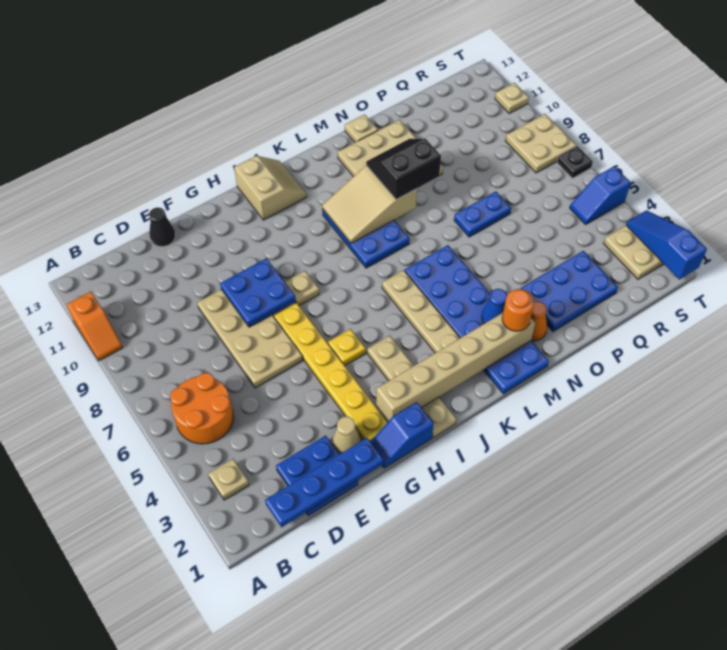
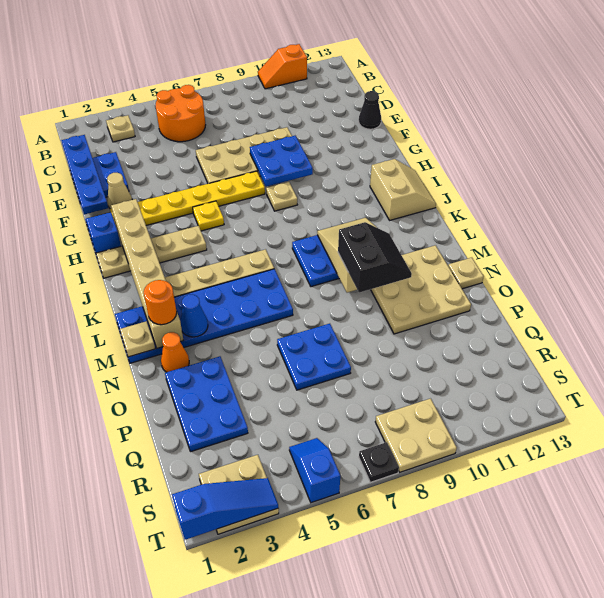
tan slope I12:J13 level 1 top I -> tan slope I12:J13 level 1 top 12
blue plate O7:P7 level 1 -> blue plate O6:P7 level 1
tan plate T11 level 1 -> tan plate M1 level 2

